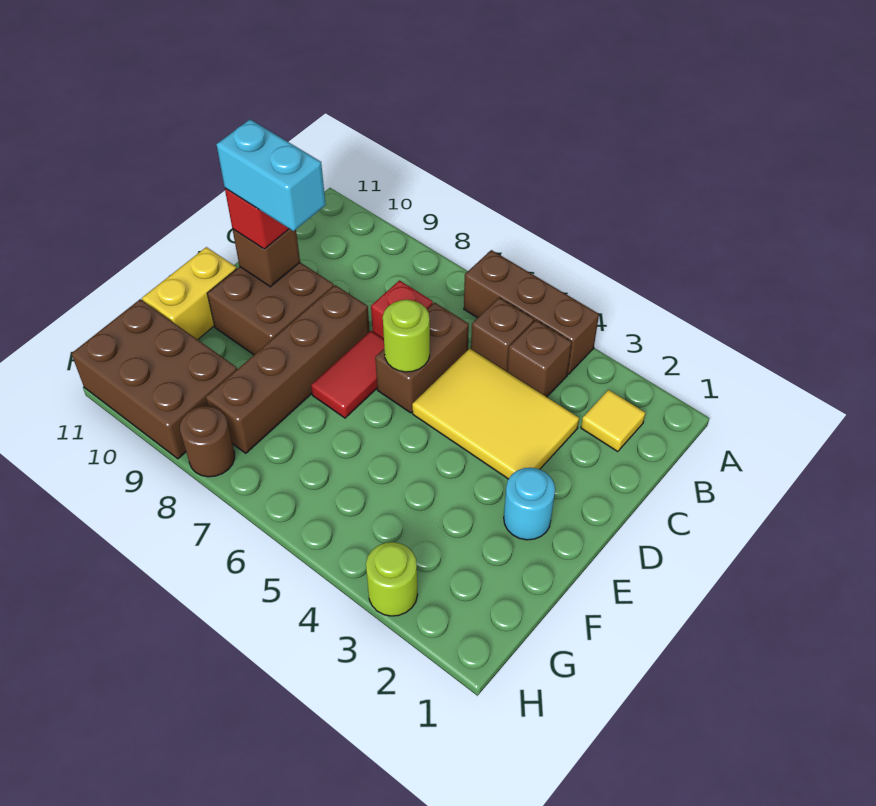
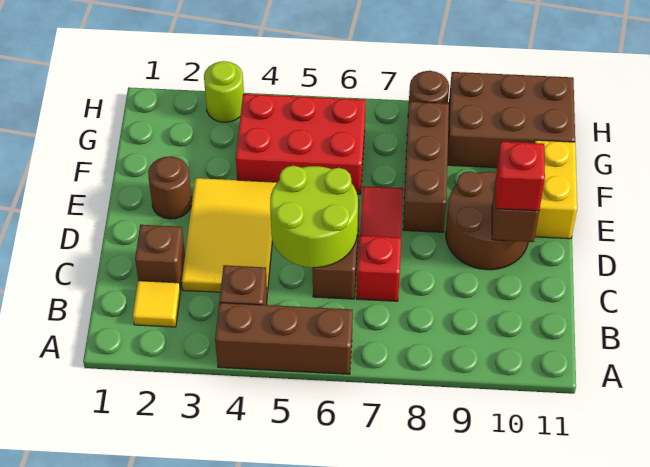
brown brick B5 level 1 -> brown brick C2 level 1
yellow tile C3:D5 level 1 -> yellow tile C3:E4 level 1
lime round brick D6 level 2 -> lime round brick C5:D6 level 2
brown brick D8:G8 level 1 -> brown brick E8:G8 level 1
brown brick D9:E10 level 1 -> brown round brick D9:E10 level 1
cyan brick D9:D10 level 4 -> none
cyan round brick E2 level 1 -> brown round brick E2 level 1
none -> red brick F4:G6 level 1

